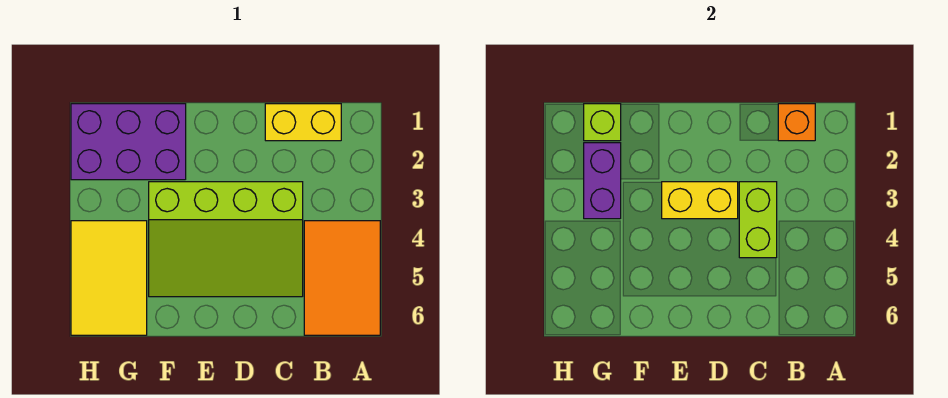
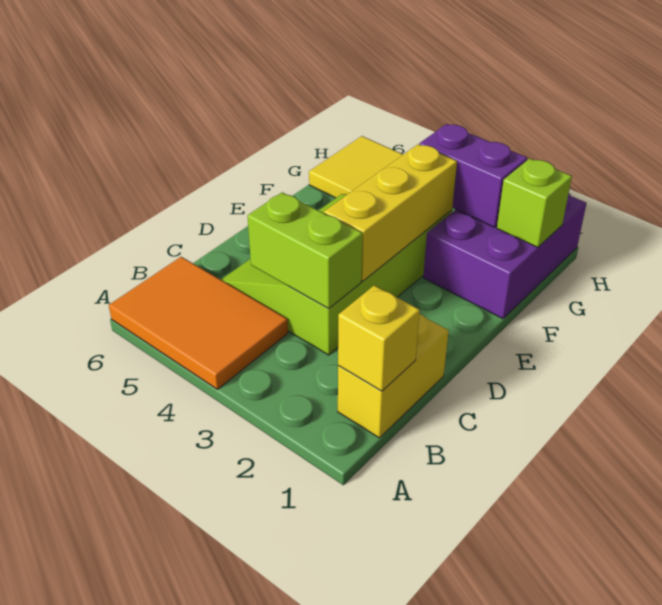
orange brick B1 level 2 -> yellow brick B1 level 2
yellow brick D3:E3 level 2 -> yellow brick D3:F3 level 2

